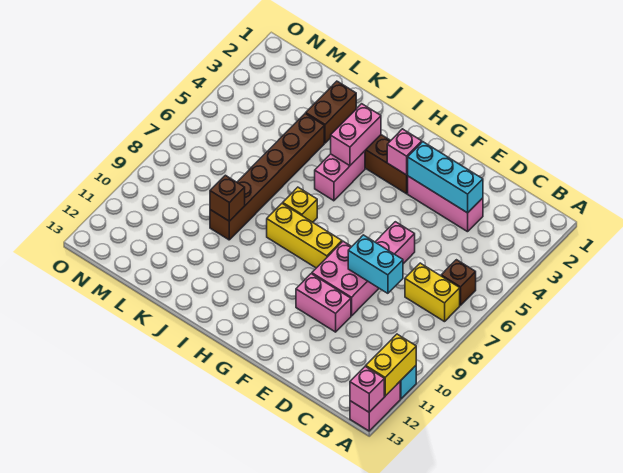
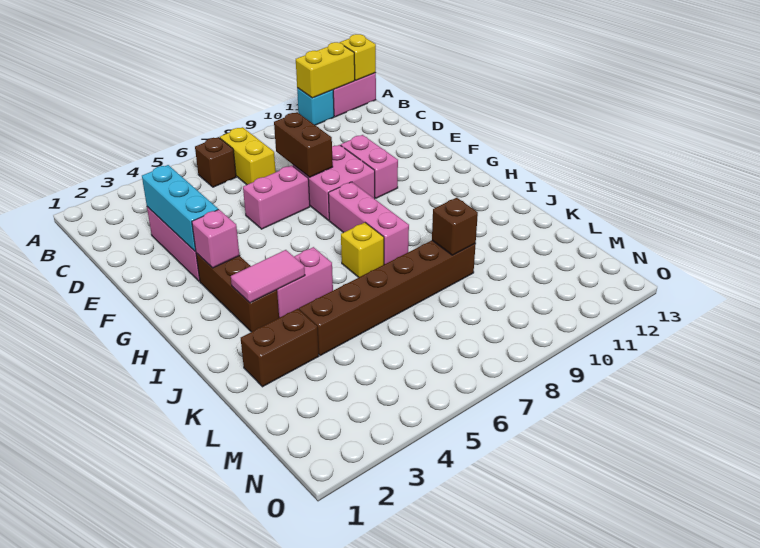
pink brick A13 level 2 -> yellow brick A13 level 2
cyan brick D8:E8 level 2 -> brown brick D8:E8 level 2
yellow brick G8:I8 level 1 -> pink brick G8:I8 level 1
pink brick I3:I4 level 2 -> pink tile I3:I4 level 2

